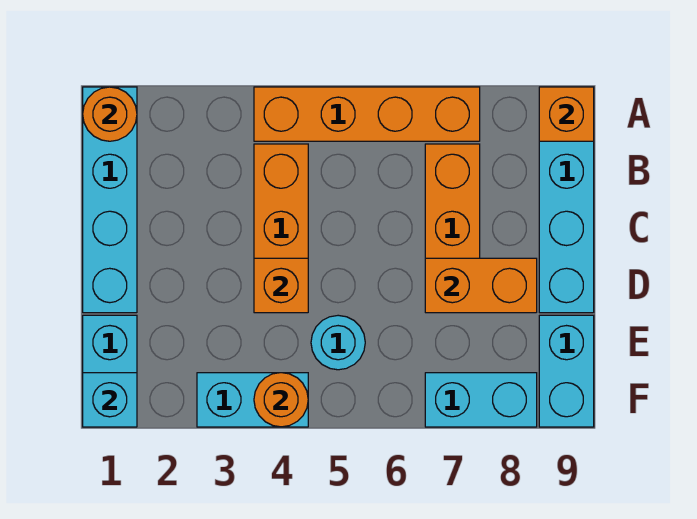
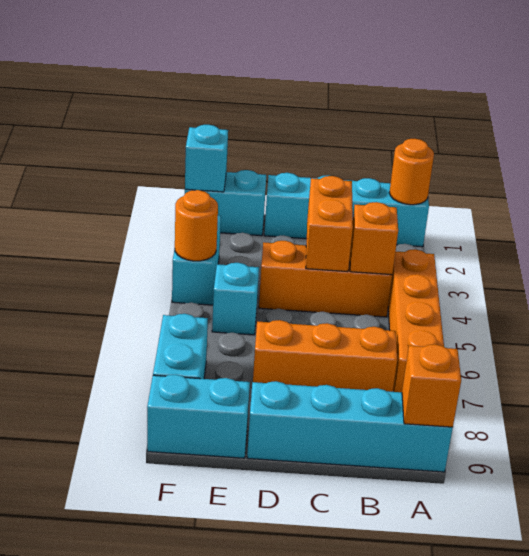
orange brick D4 level 2 -> orange brick B4 level 2
orange brick D7:D8 level 2 -> orange brick C3:C4 level 2
cyan round brick E5 level 1 -> cyan brick E5 level 1

